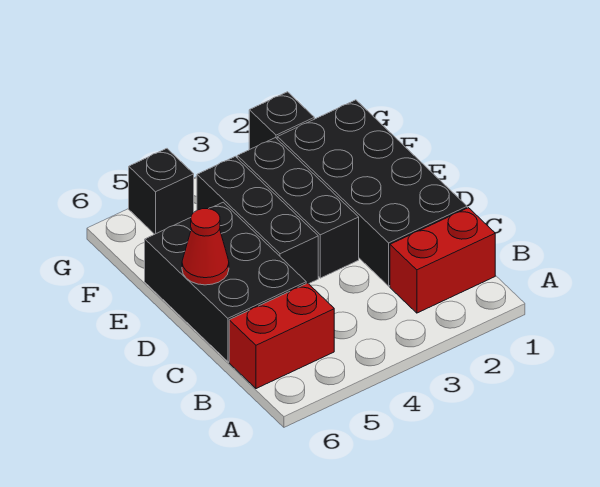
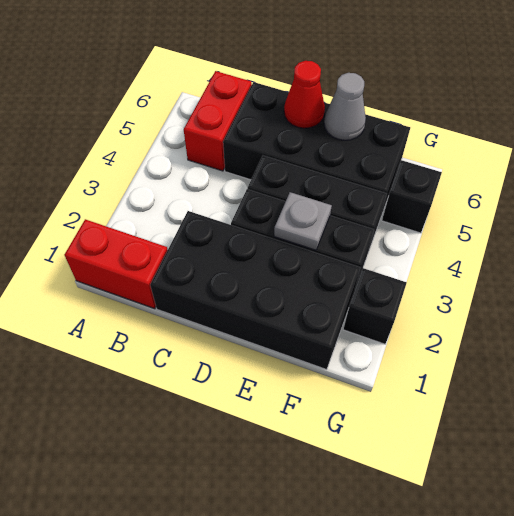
red brick B1:B2 level 1 -> red brick A1:B1 level 1
black brick C5:E6 level 1 -> black brick C5:F6 level 1
none -> grey plate E3 level 2
none -> grey cone E6 level 2

